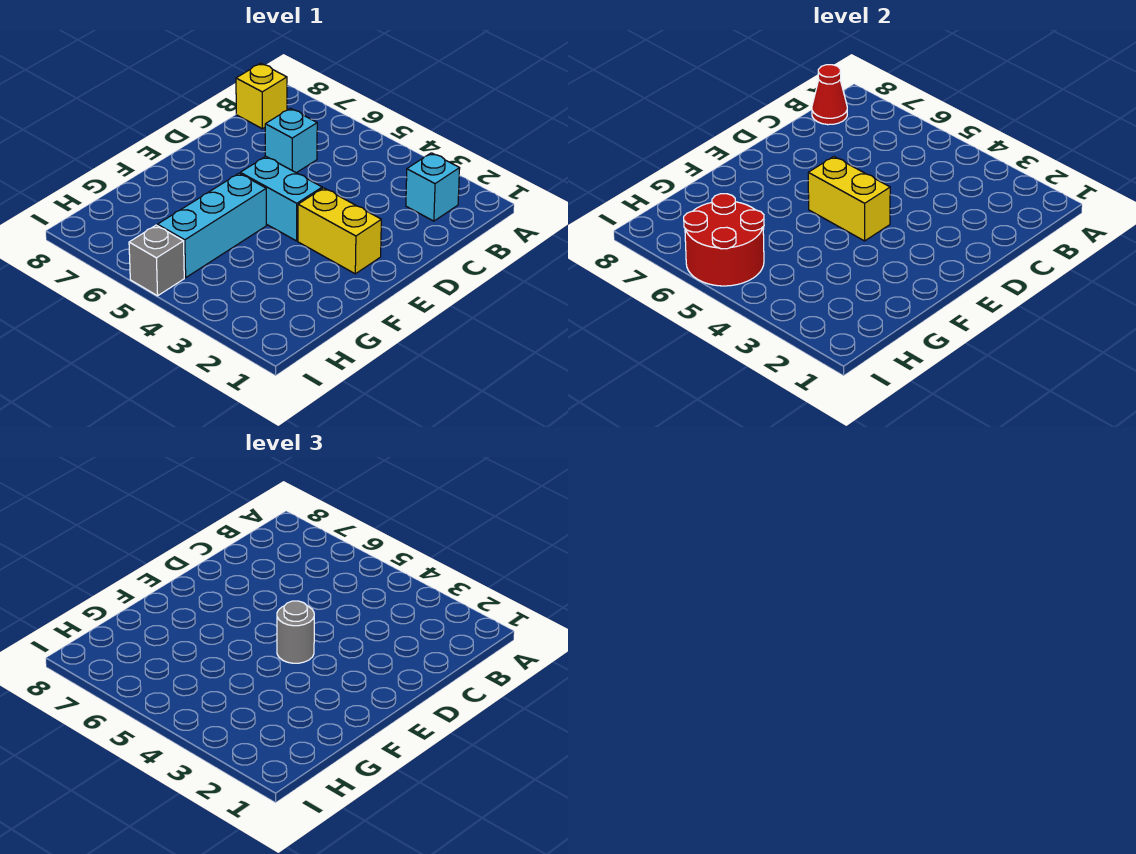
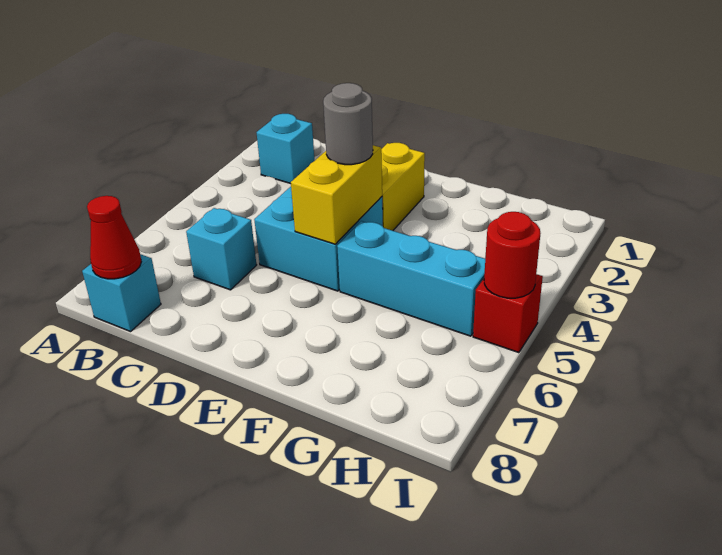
yellow brick B8 level 1 -> cyan brick B8 level 1
cyan brick E4:E5 level 1 -> cyan brick D4:E5 level 1
red round brick H5:I6 level 2 -> red round brick I5 level 2
grey brick I5 level 1 -> red brick I5 level 1

